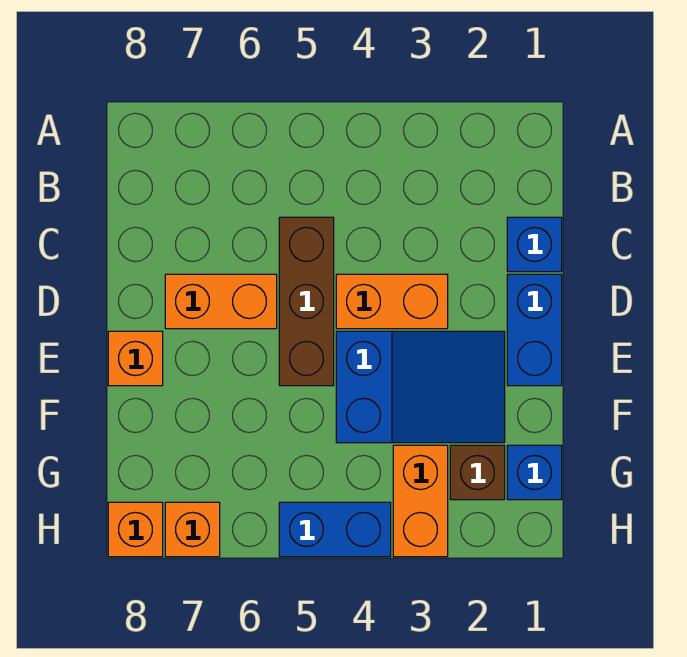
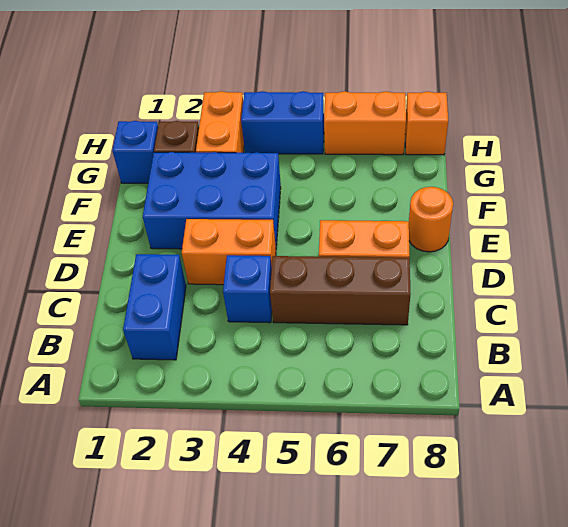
blue brick C1 level 1 -> blue brick C4 level 1
brown brick C5:E5 level 1 -> brown brick C5:C7 level 1
blue brick D1:E1 level 1 -> blue brick B2:C2 level 1
blue slope E2:F4 level 1 top 4 -> blue brick E2:F4 level 1
orange brick E8 level 1 -> orange round brick E8 level 1
orange brick H7 level 1 -> orange brick H6:H7 level 1

